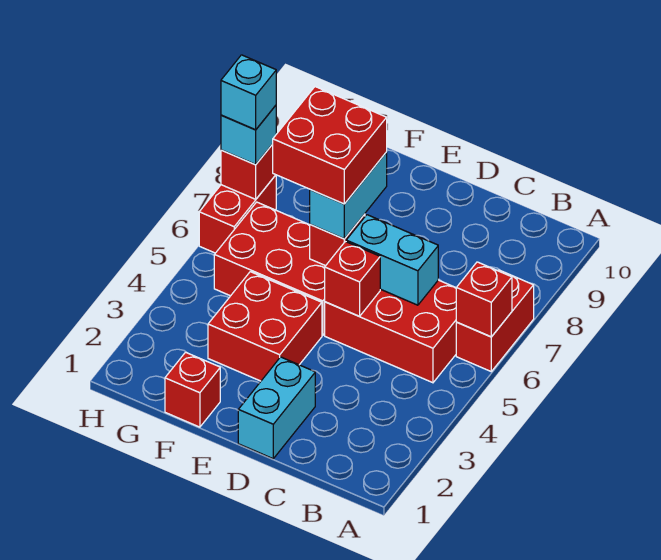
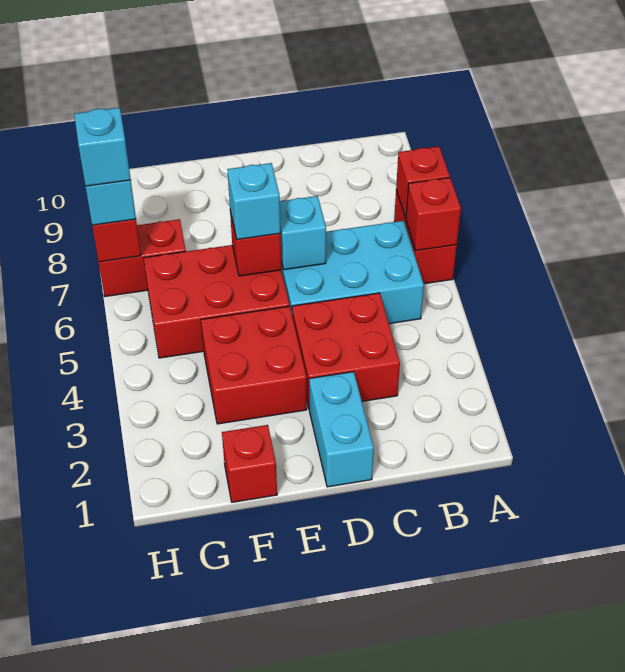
red brick B5:D6 level 1 -> cyan brick B5:D6 level 1
cyan brick C6:D6 level 2 -> cyan brick D6 level 2
red brick D5 level 2 -> red brick A7 level 2
cyan brick E6:E7 level 3 -> cyan brick E6 level 3
red brick E6:F7 level 4 -> red brick C3:D4 level 1
red brick H6:H7 level 1 -> red brick G7:H7 level 1

